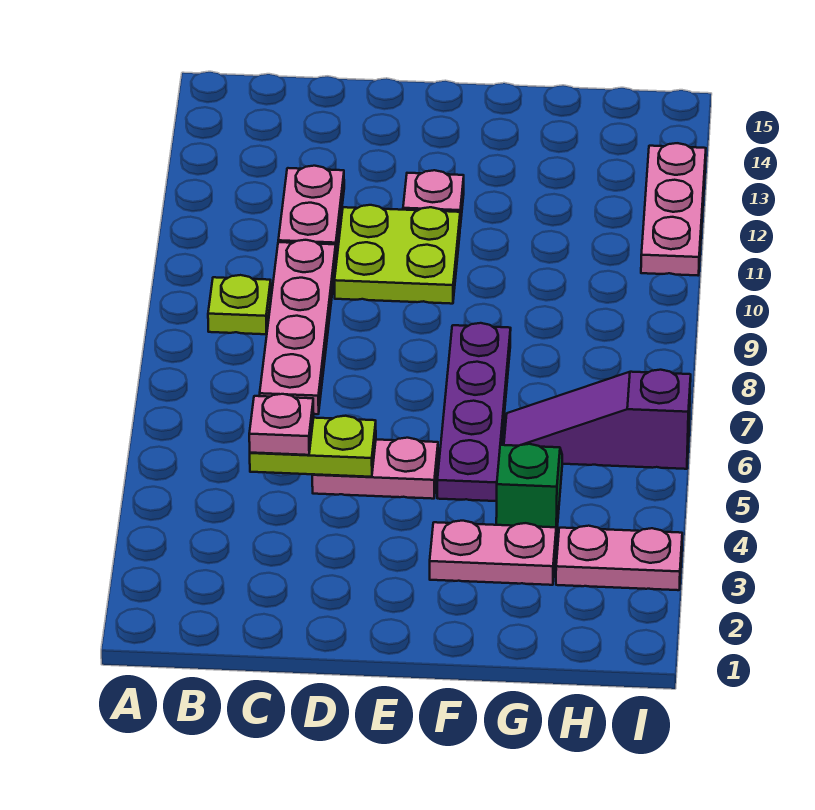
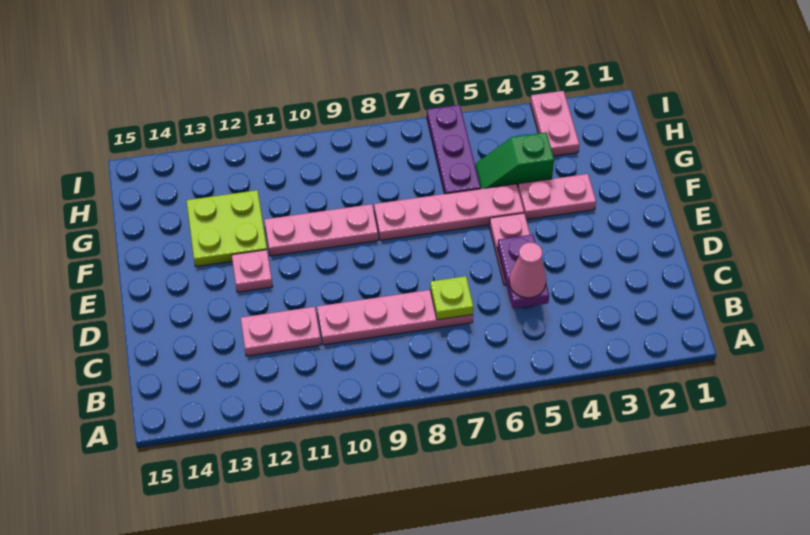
lime plate B9 level 1 -> lime plate C7 level 2
lime plate C5:D5 level 2 -> purple plate C5:D5 level 2
pink plate C5 level 3 -> pink cone C5 level 3
lime plate D10:E11 level 1 -> lime plate F12:G13 level 1
pink plate F3:G3 level 1 -> pink plate F3:F4 level 1
purple plate F5:F8 level 1 -> pink plate F5:F8 level 1
purple slope G6:I6 level 1 top I -> purple plate G6:I6 level 1
pink plate I11:I13 level 1 -> pink plate F9:F11 level 1

